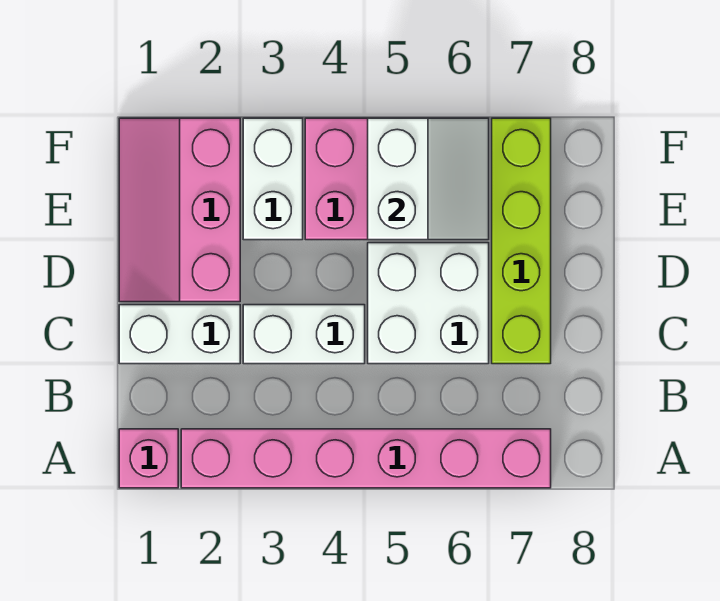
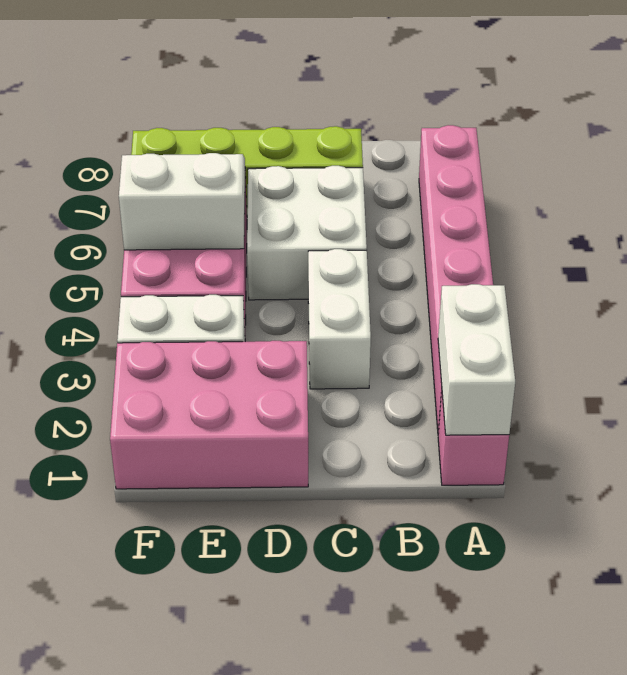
white brick C1:C2 level 1 -> white brick A1:A2 level 2
pink slope D1:F2 level 1 top 2 -> pink brick D1:F2 level 1

